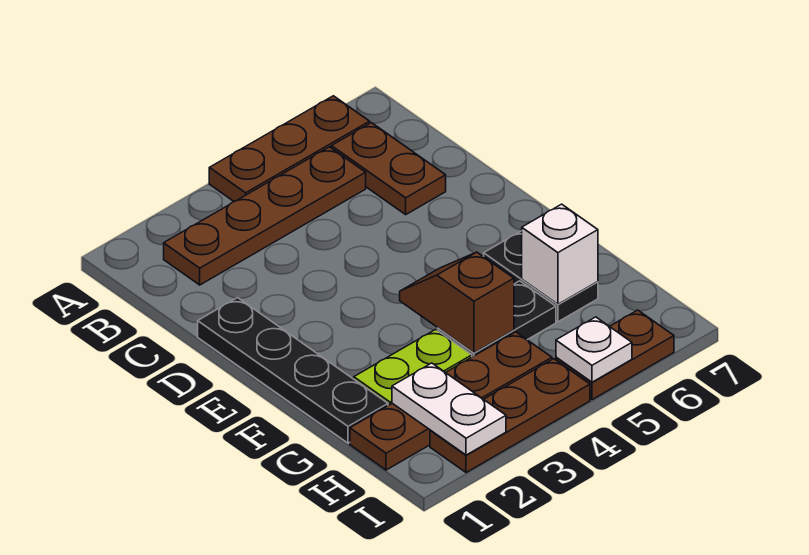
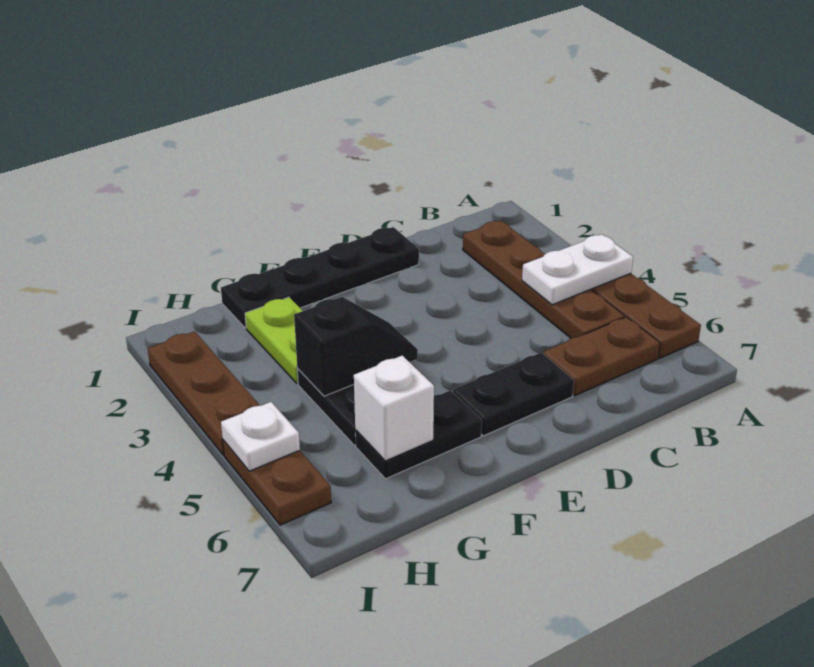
none -> black plate D6:E6 level 1
brown slope F4:G4 level 2 top G -> black slope F4:G4 level 2 top G
brown plate H1:H4 level 1 -> none
white plate H2:I2 level 2 -> white plate A4:B4 level 2

